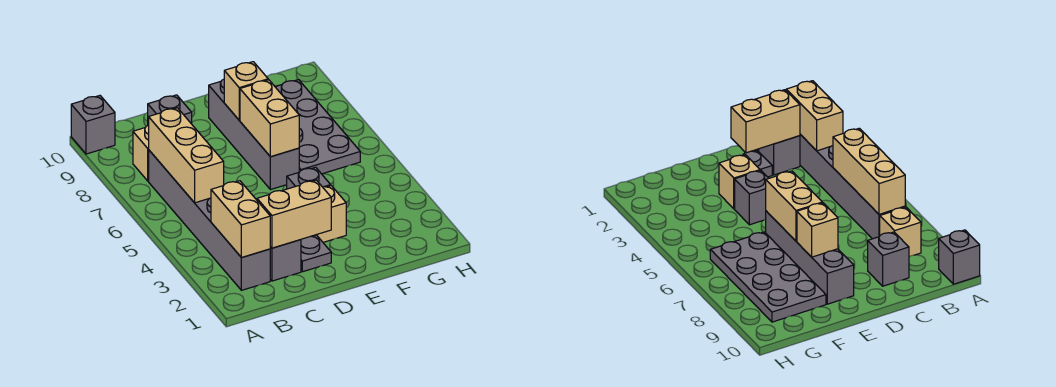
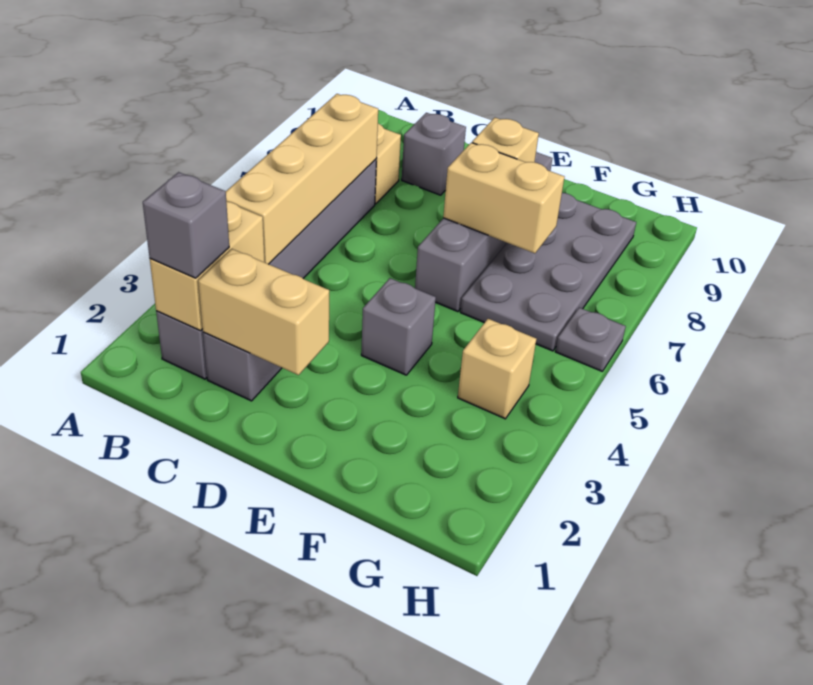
grey brick A10 level 1 -> grey brick B2 level 3
tan brick B5:B7 level 2 -> tan brick B4:B7 level 2
grey plate D2 level 1 -> grey plate H6 level 1
tan brick E3 level 1 -> tan brick G4 level 1
tan brick E6:E7 level 2 -> tan brick E7:F7 level 2

